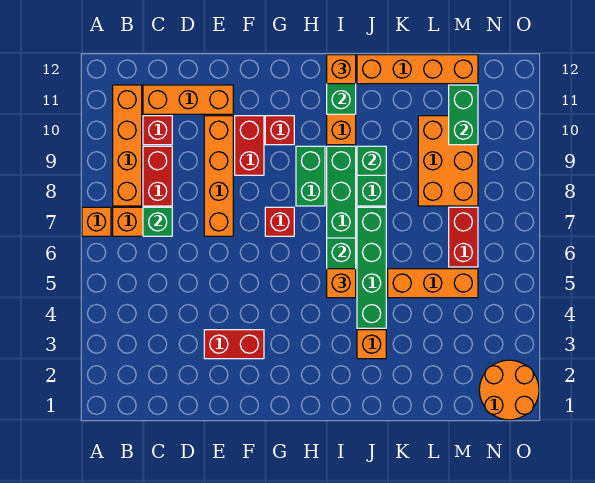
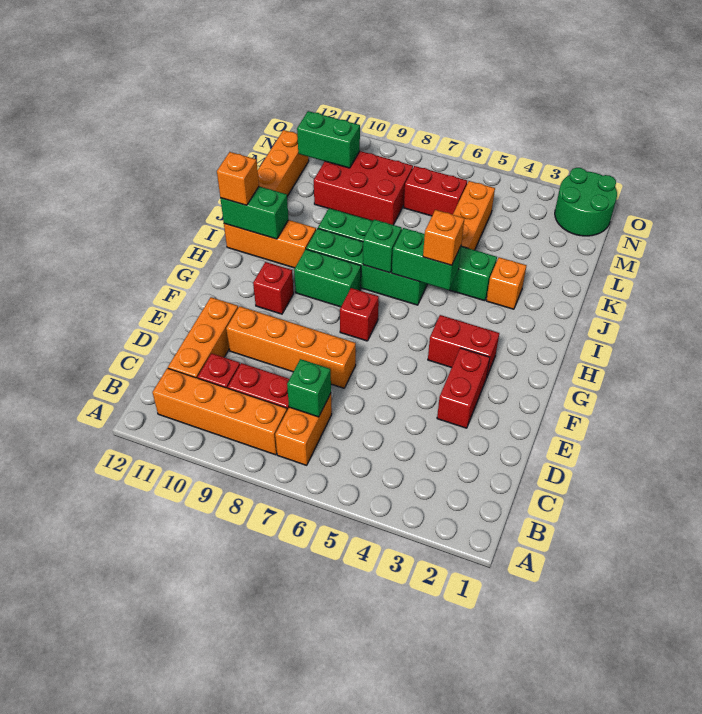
orange brick A7 level 1 -> none
red brick F9:F10 level 1 -> red brick G3:G4 level 1
green brick J9 level 2 -> green brick I7 level 2
orange brick L8:M10 level 1 -> red brick L8:M10 level 1
orange round brick N1:O2 level 1 -> green round brick N1:O2 level 1

